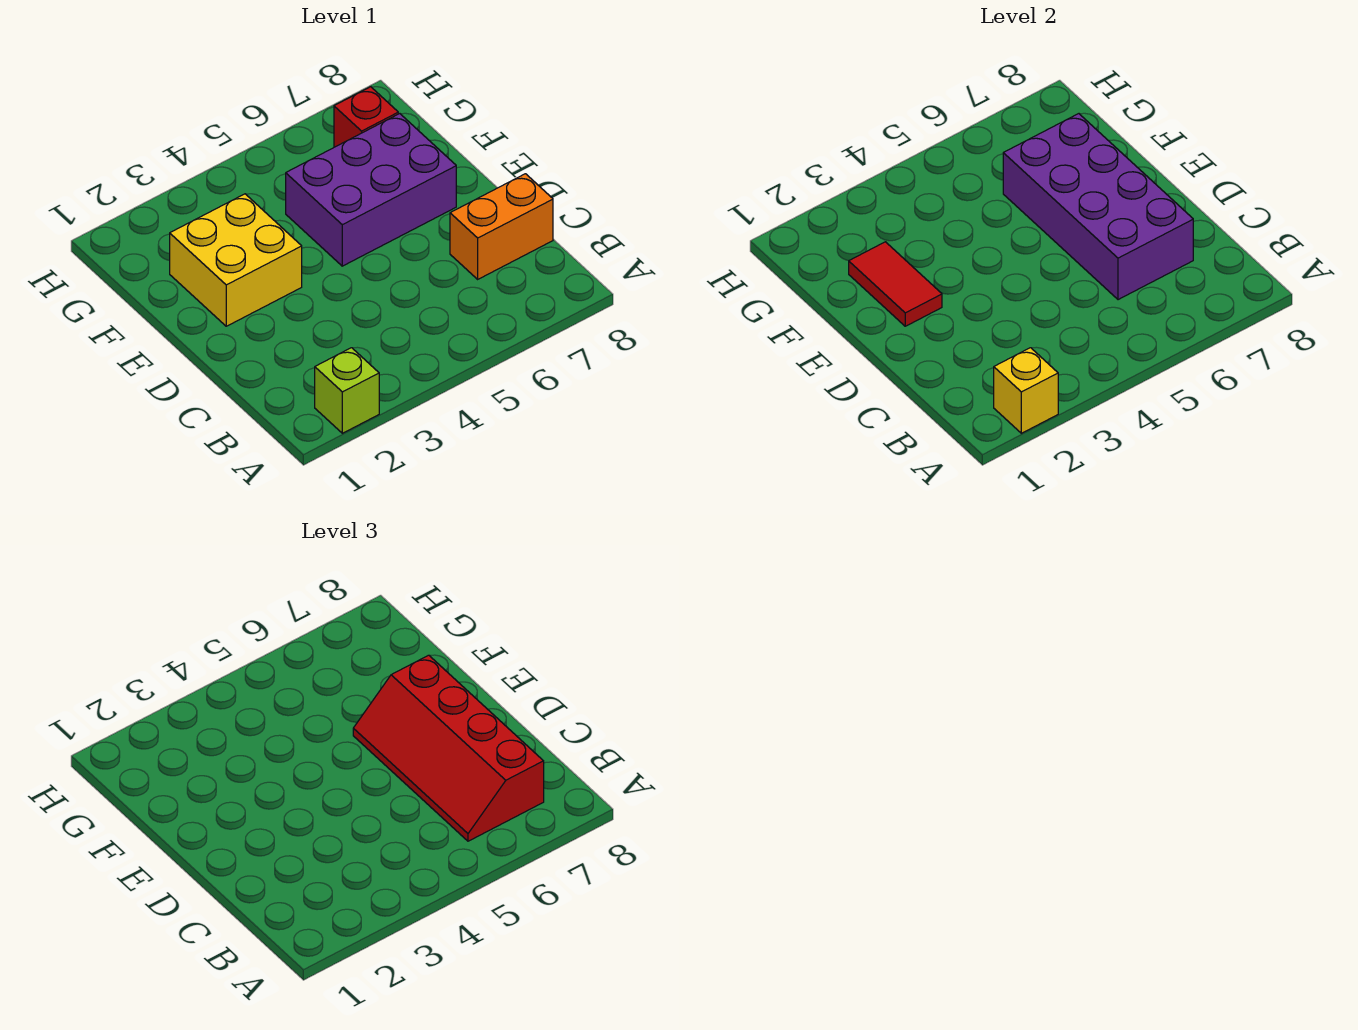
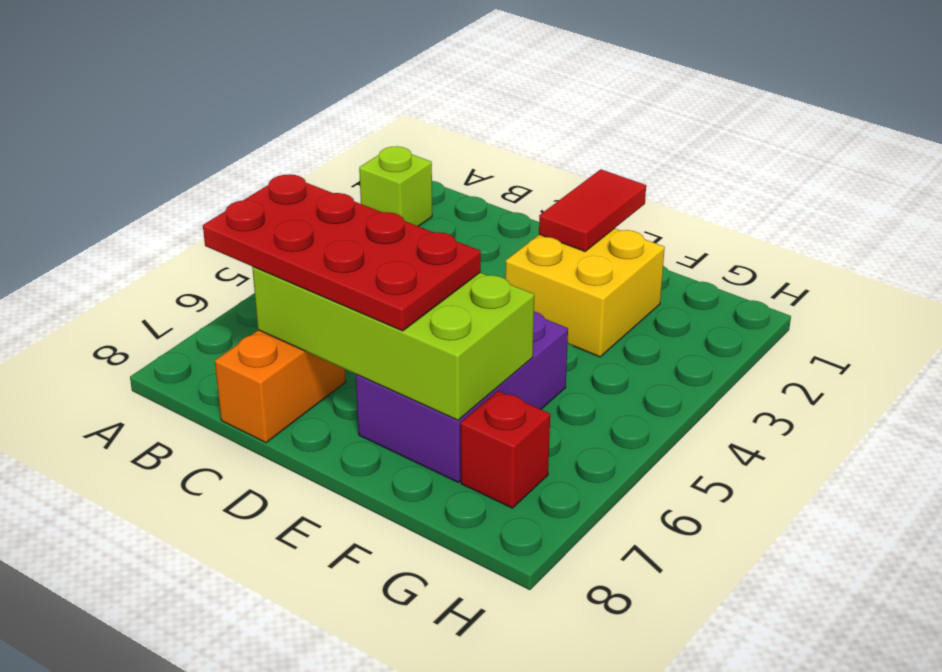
yellow brick A2 level 2 -> none
red slope B6:E7 level 3 top 7 -> red plate B6:E7 level 3
purple brick C6:F7 level 2 -> lime brick C6:F7 level 2
red tile E2:F2 level 2 -> red tile E1:E2 level 2

